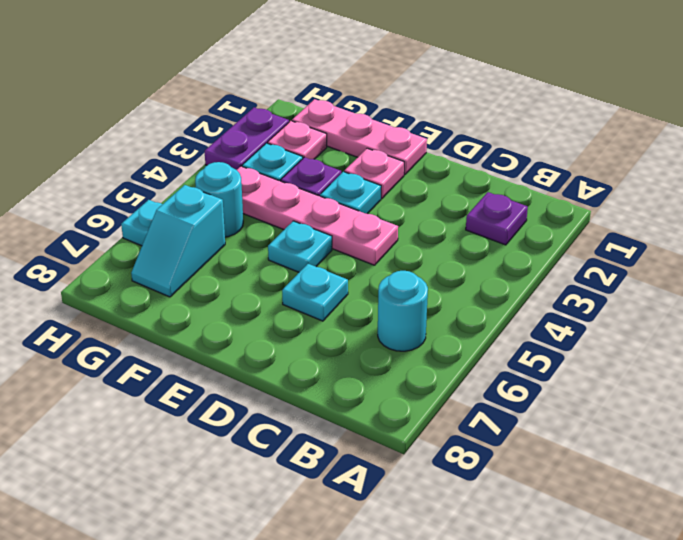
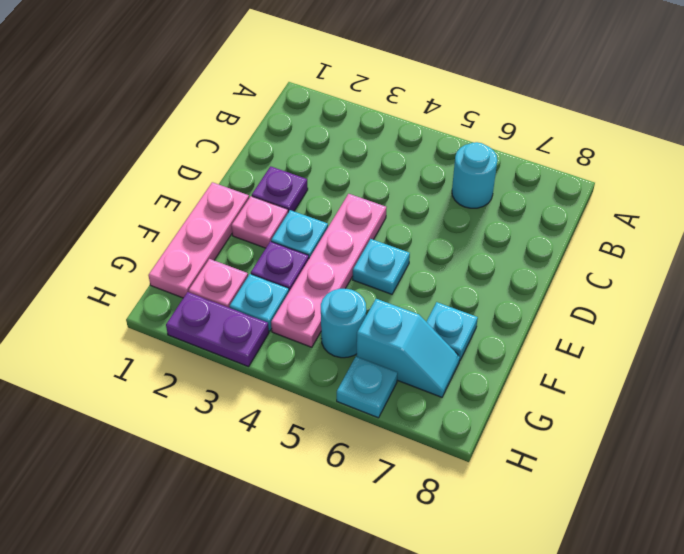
purple plate B2 level 1 -> purple plate D2 level 1
cyan plate D6 level 1 -> cyan plate F7 level 1

